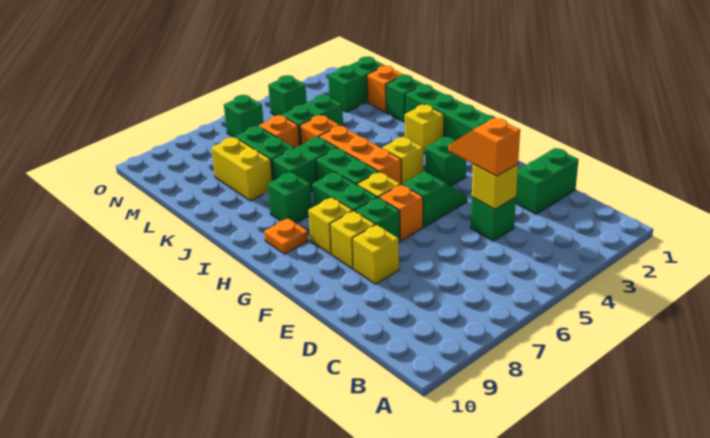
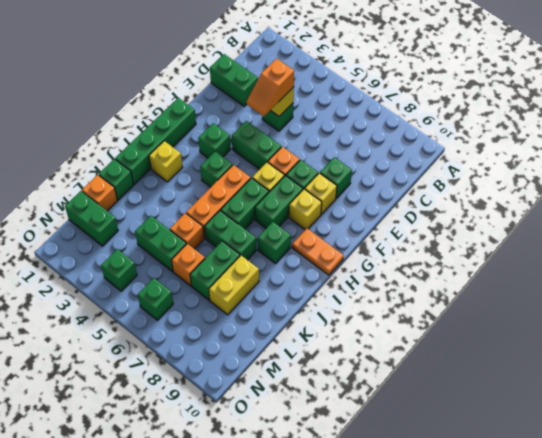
yellow brick E8 level 1 -> green brick E8 level 1
green slope F4:F5 level 1 top 5 -> green brick F4:F5 level 1
yellow brick H4 level 1 -> green brick H4 level 1
orange plate H9 level 1 -> orange plate H9:H10 level 1

